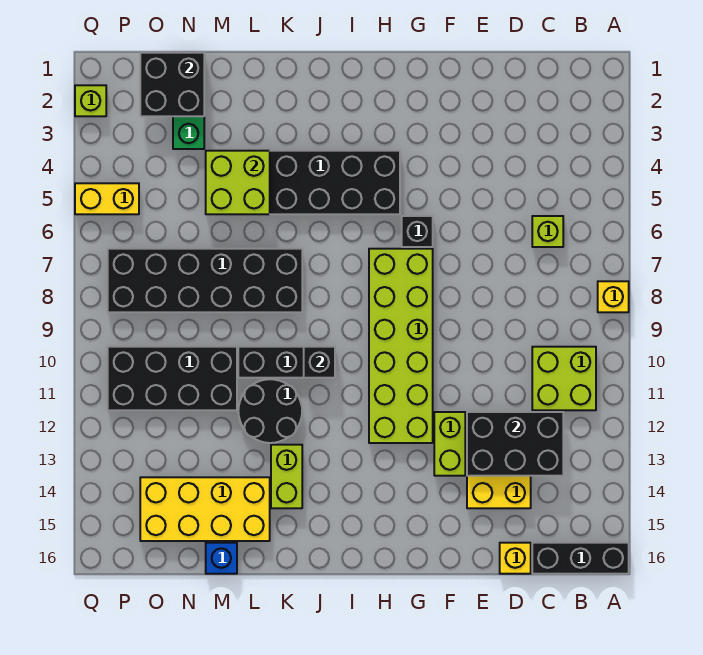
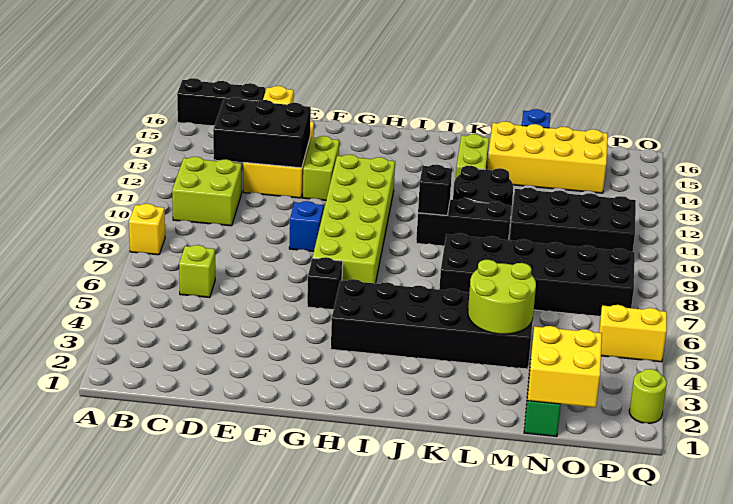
none -> blue brick F9 level 1
lime brick L4:M5 level 2 -> lime round brick L4:M5 level 2
black brick N1:O2 level 2 -> yellow brick N1:O2 level 2
lime brick Q2 level 1 -> lime round brick Q2 level 1

